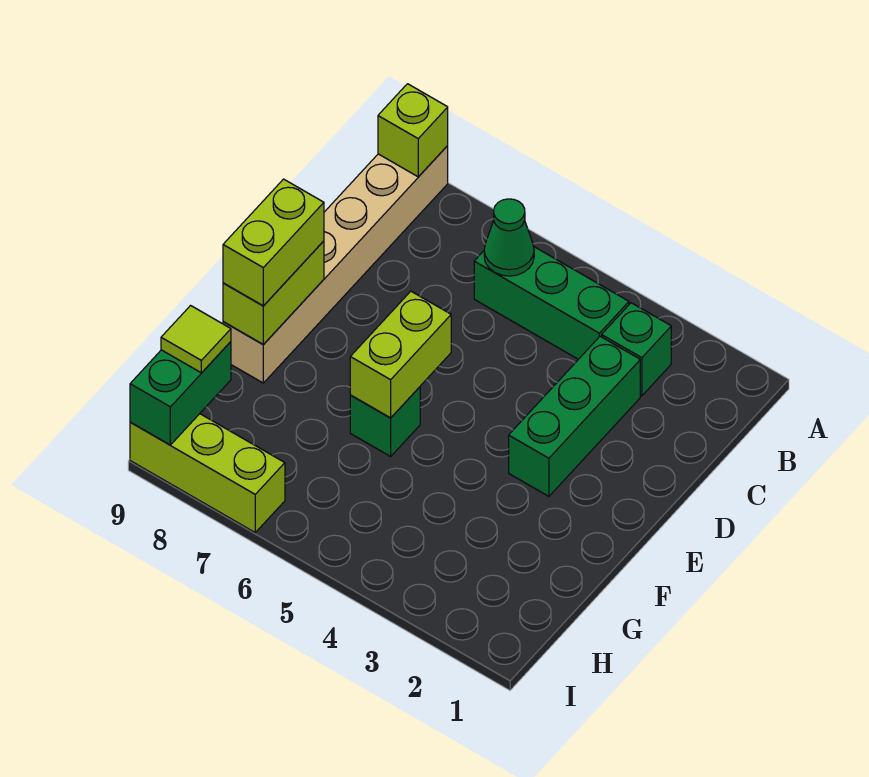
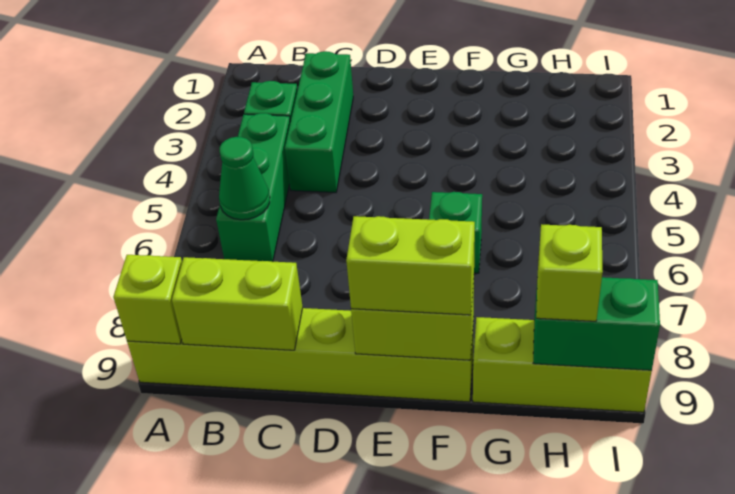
tan brick A9:F9 level 1 -> lime brick A9:F9 level 1
green brick C3:E3 level 1 -> green brick C2:C4 level 1
lime brick E6:F6 level 2 -> lime brick B9:C9 level 2
lime tile H9 level 3 -> lime brick H9 level 3
lime brick I7:I9 level 1 -> lime brick G9:I9 level 1

